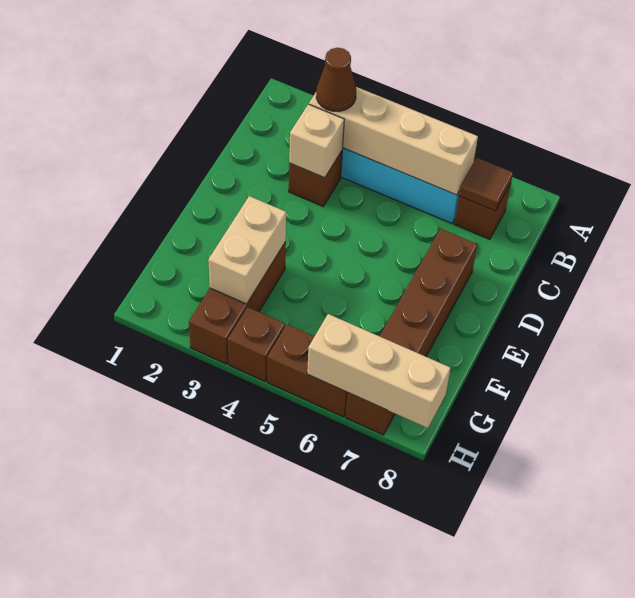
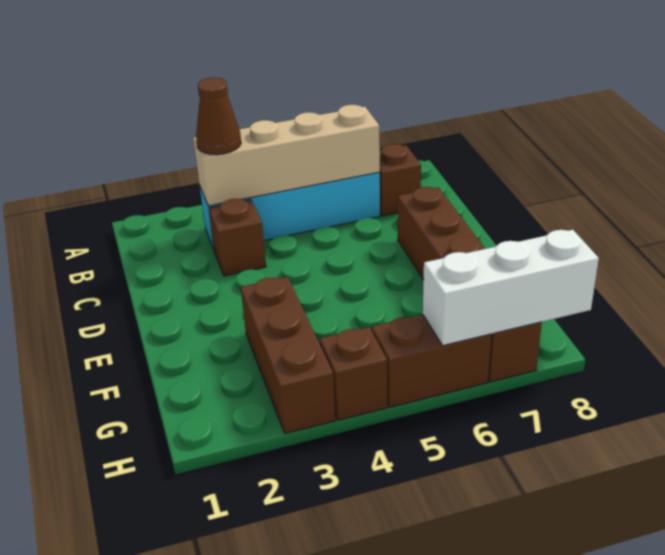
brown tile B7 level 2 -> none
tan brick C3 level 2 -> none
tan brick F3:G3 level 2 -> none
tan brick H6:H8 level 2 -> white brick H6:H8 level 2

